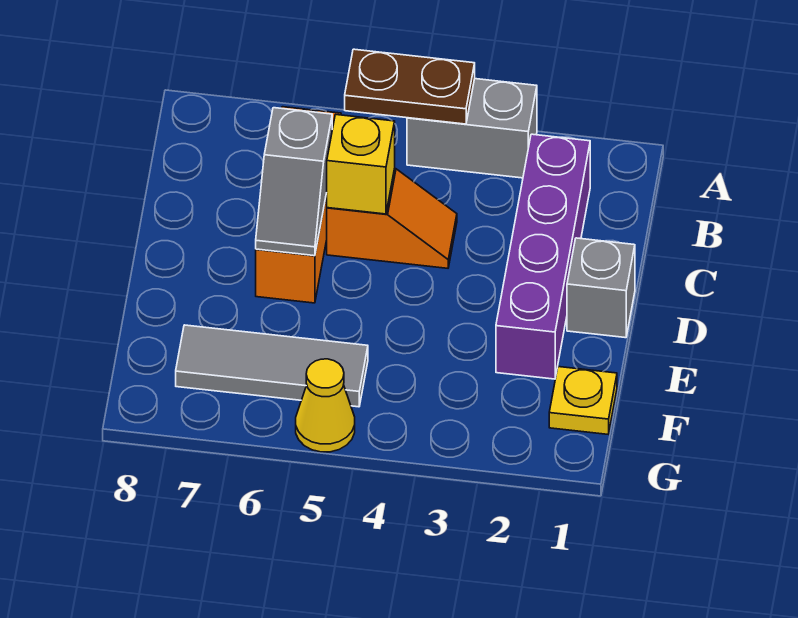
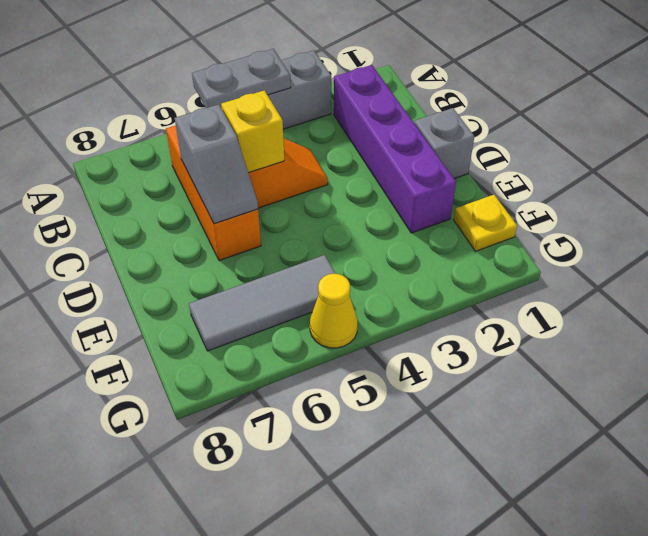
brown plate A4:A5 level 2 -> grey plate A4:A5 level 2

